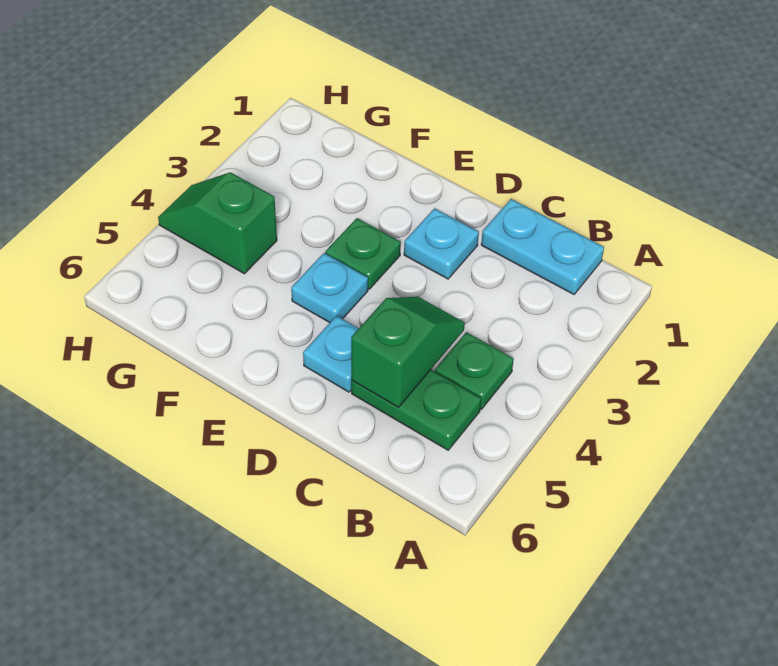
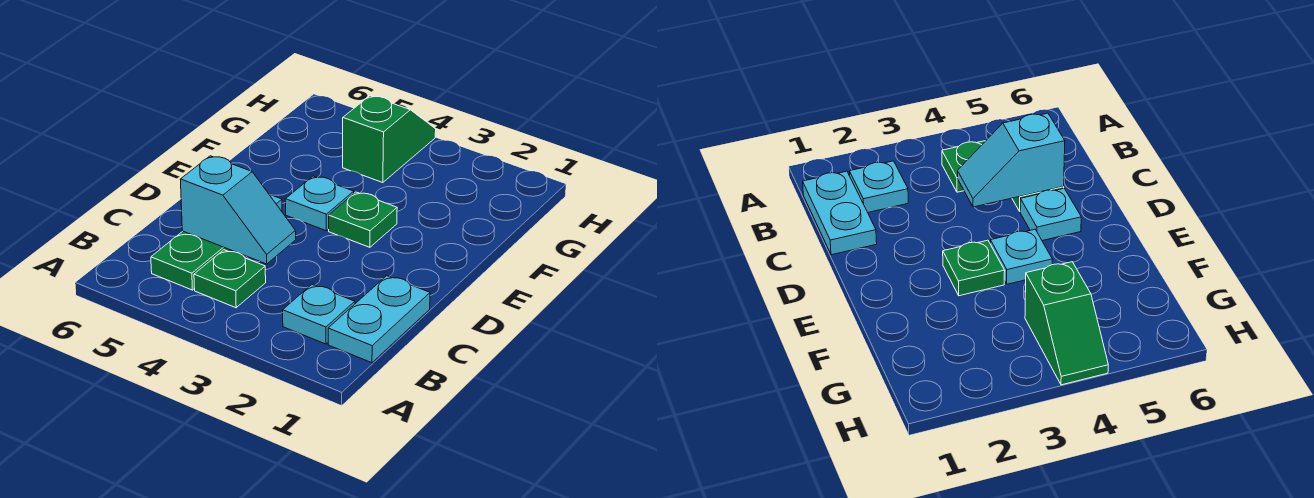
green slope C4:C5 level 2 top 5 -> cyan slope C4:C5 level 2 top 5
cyan plate D2 level 1 -> cyan plate B2 level 1

